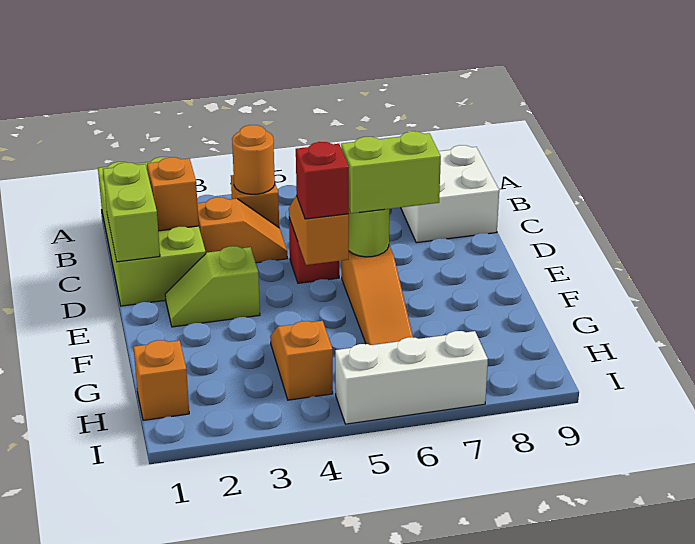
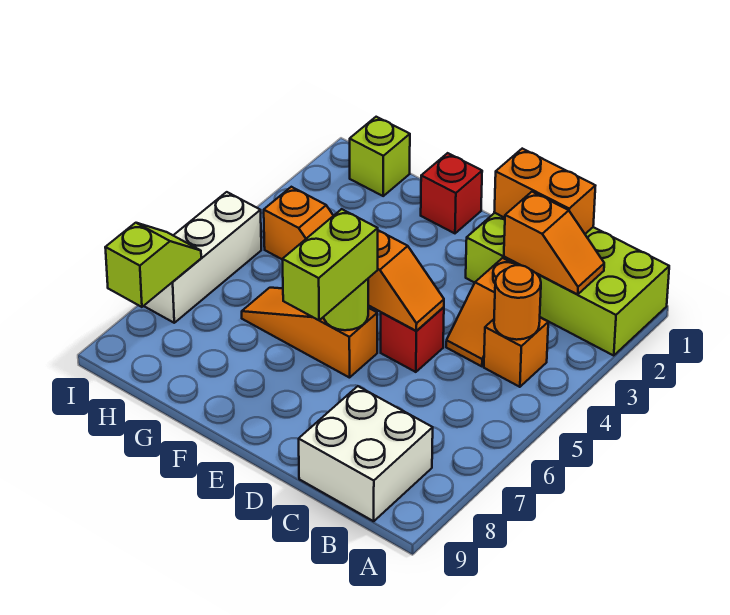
lime brick C1:D1 level 2 -> orange brick C1:D1 level 2
lime slope E2:E3 level 1 top 3 -> lime slope I7:I8 level 2 top 8
red brick E5 level 3 -> red brick F1 level 1
orange brick H1 level 1 -> lime brick H1 level 1

